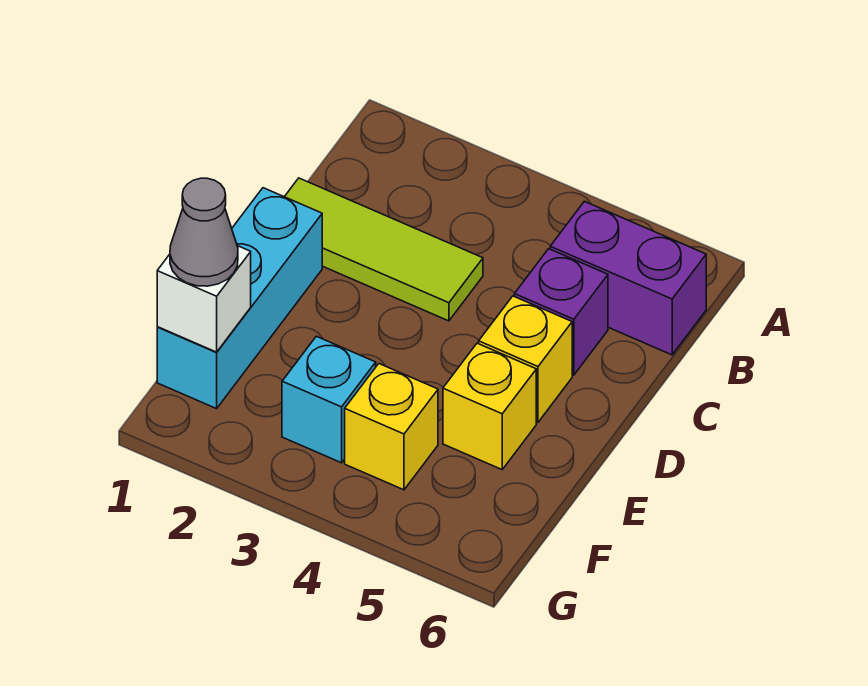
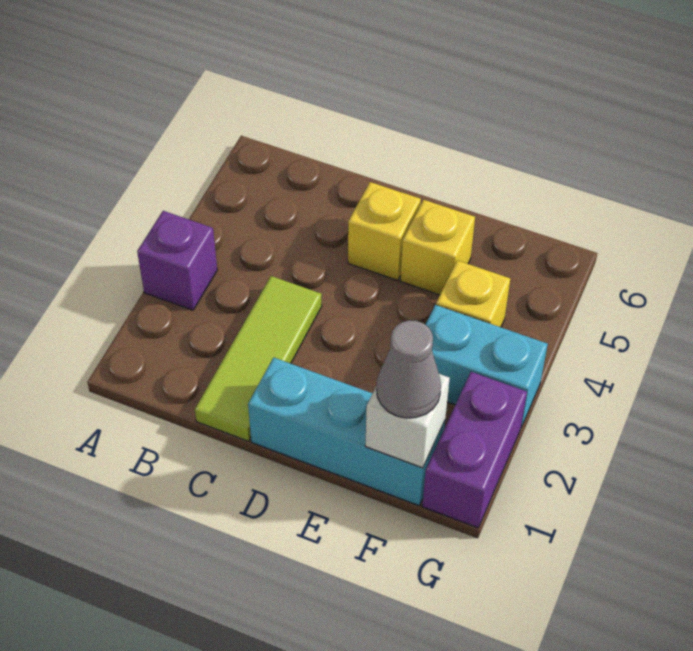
purple brick B5:B6 level 1 -> purple brick G1:G2 level 1
purple brick C5 level 1 -> purple brick A3 level 1
cyan brick F3 level 1 -> cyan brick F3:G3 level 1

